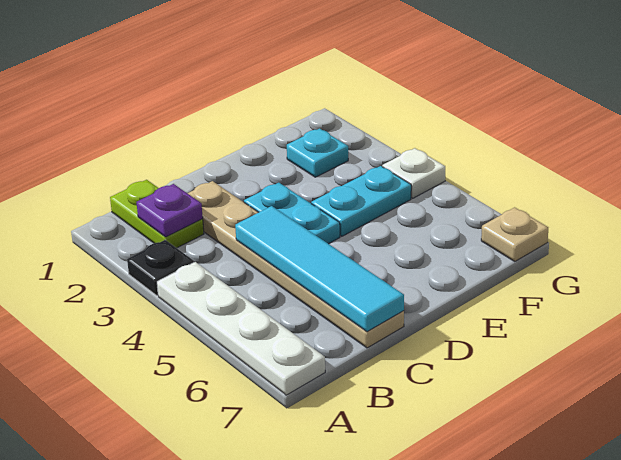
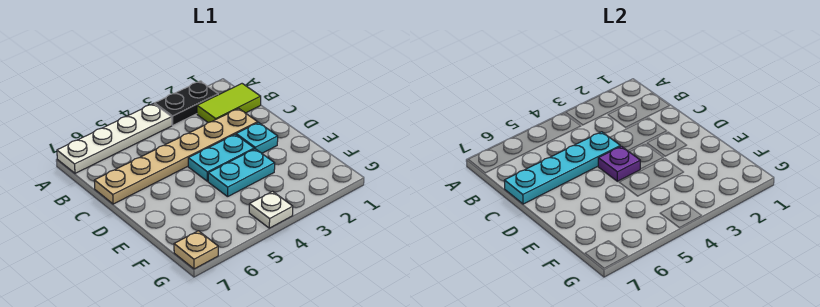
black plate A3 level 1 -> black plate A2:A3 level 1
lime plate B1:B2 level 1 -> lime tile B1:B2 level 1
purple plate B2 level 2 -> purple plate D4 level 2
cyan tile C4:C7 level 2 -> cyan plate C4:C7 level 2
cyan plate E4:F4 level 1 -> cyan plate E3:E4 level 1
cyan plate F2 level 1 -> cyan plate D2 level 1

